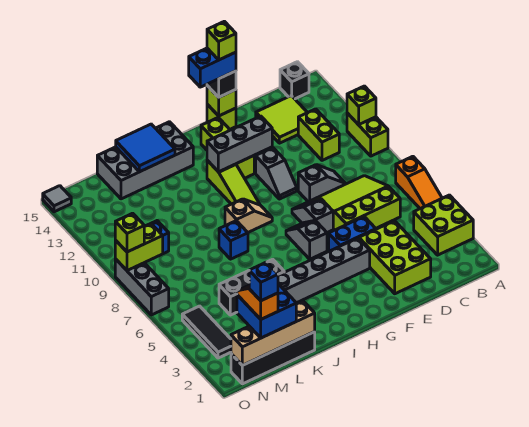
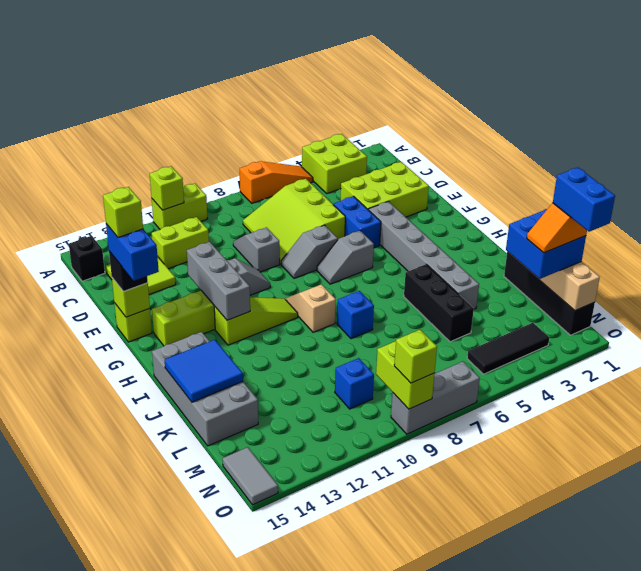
blue brick M1 level 5 -> blue brick M1:N1 level 5
grey tile O15 level 1 -> grey tile N15:O15 level 1

